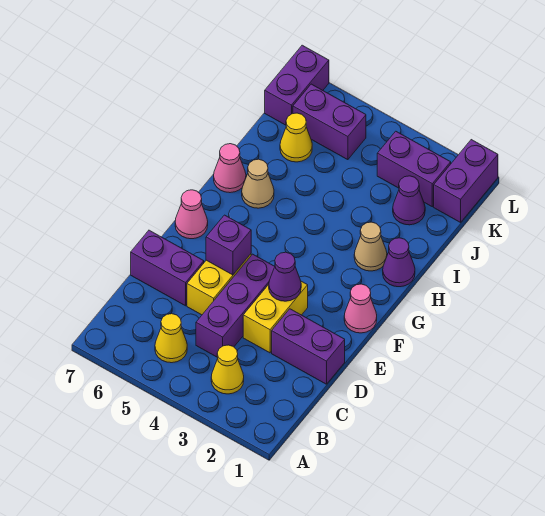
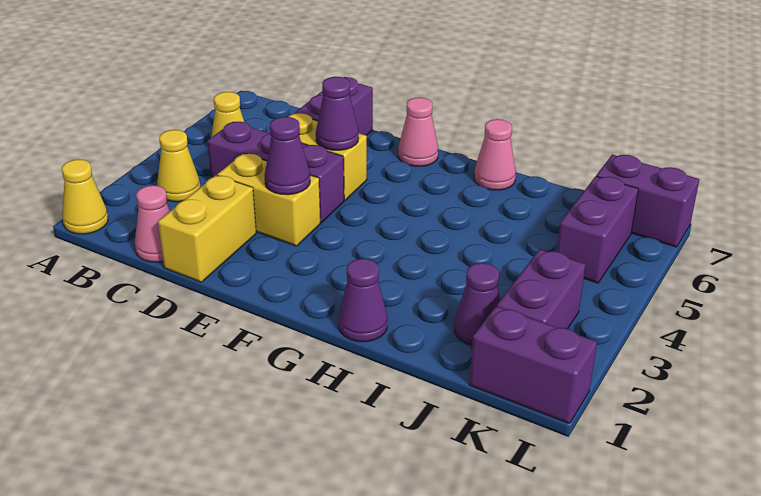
purple brick D1:D2 level 1 -> yellow brick D1:D2 level 1
purple brick E5 level 2 -> purple cone E5 level 2
pink cone F1 level 1 -> pink cone C1 level 1
tan cone H2 level 1 -> none
tan cone H6 level 1 -> none
yellow cone J6 level 1 -> yellow cone A1 level 1

